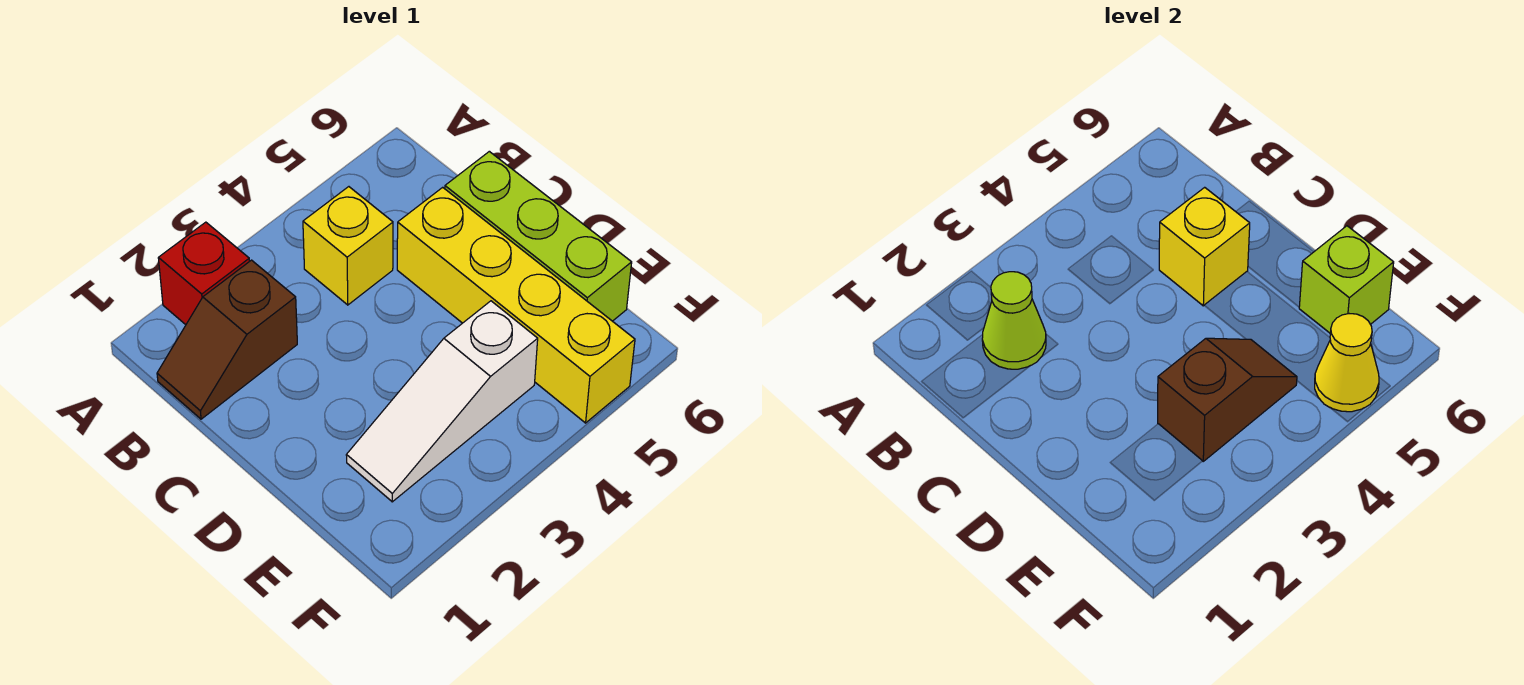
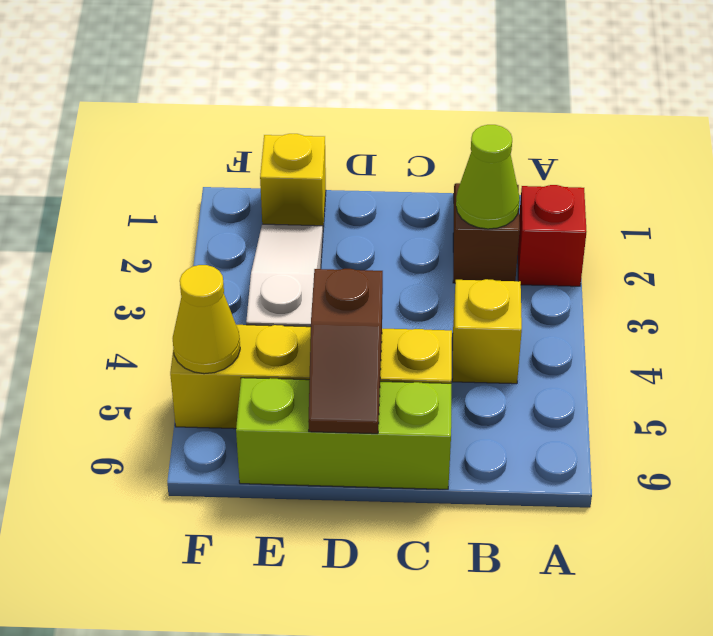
yellow brick C5 level 2 -> yellow brick E1 level 1
brown slope E3:E4 level 2 top 3 -> brown slope D5:D6 level 2 top 5
lime brick E6 level 2 -> none

